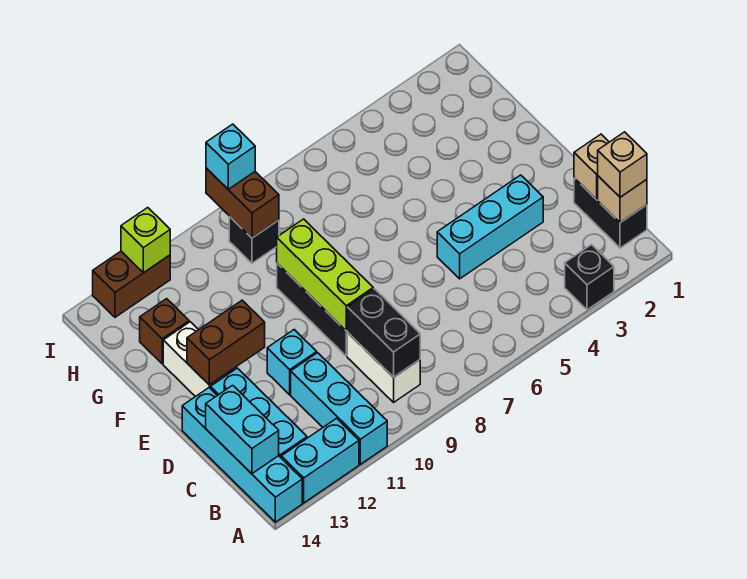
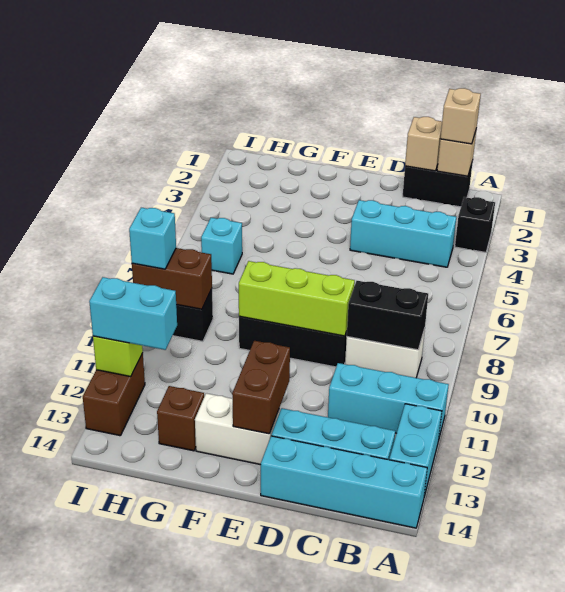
cyan brick B14:C14 level 2 -> cyan brick H12:I12 level 3
cyan brick D3:D5 level 1 -> cyan brick B4:D4 level 1
cyan brick D11 level 1 -> cyan brick H6 level 1

